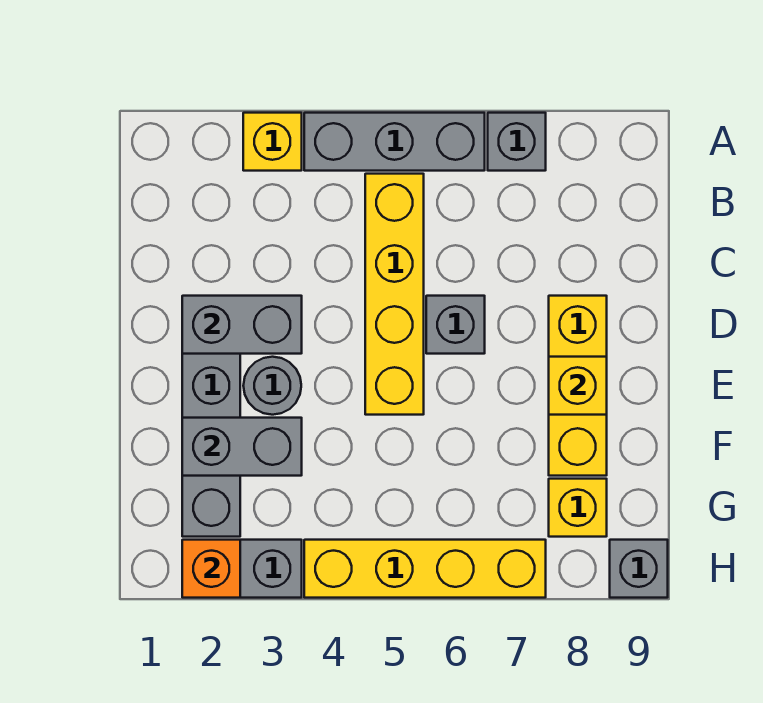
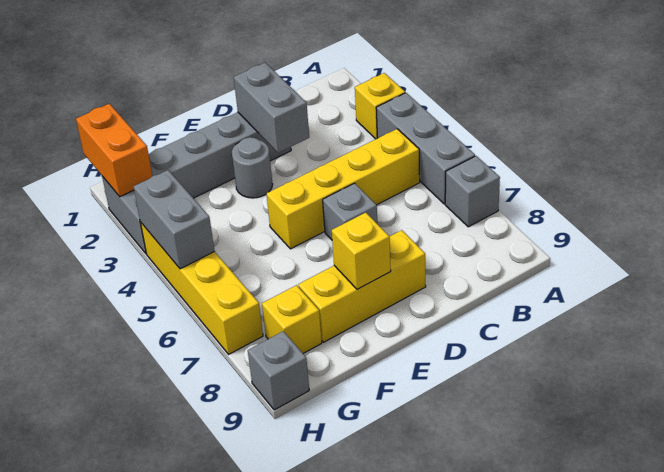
grey brick F2:F3 level 2 -> grey brick H4:H5 level 2
orange brick H2 level 2 -> orange brick H1:H2 level 2

